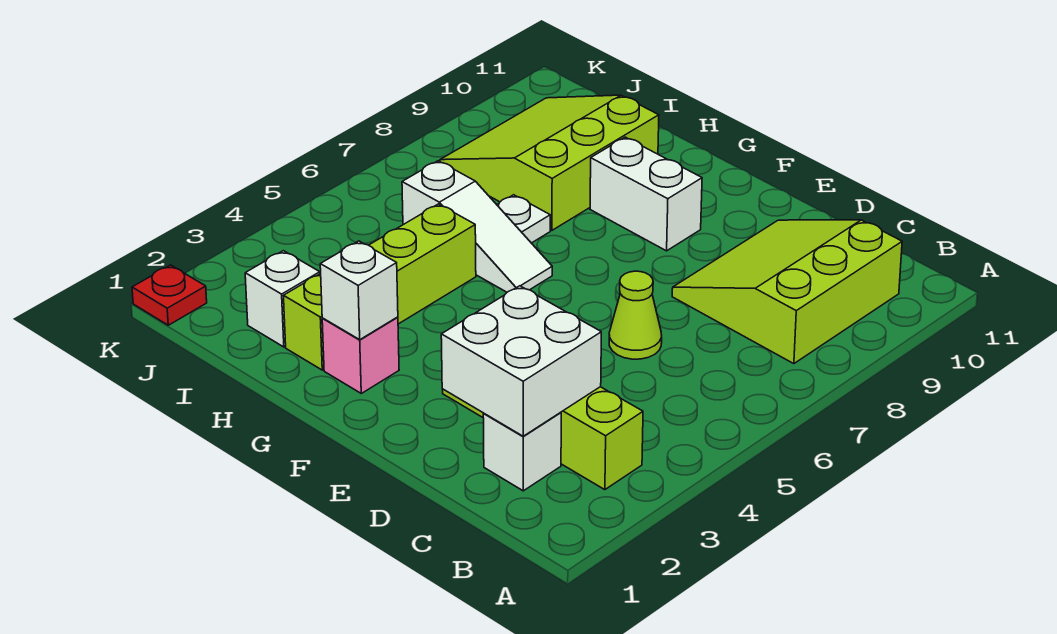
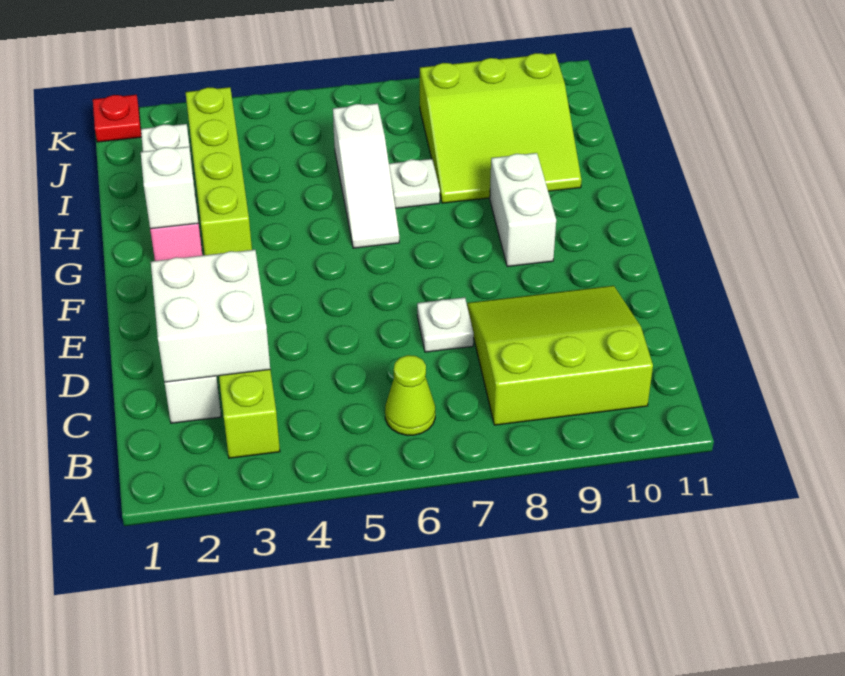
lime cone D6 level 1 -> lime cone B6 level 1
none -> white plate D7 level 1
lime brick H2:H5 level 1 -> lime brick G3:J3 level 1
lime slope H8:J10 level 1 top H -> lime slope H8:J10 level 1 top J

